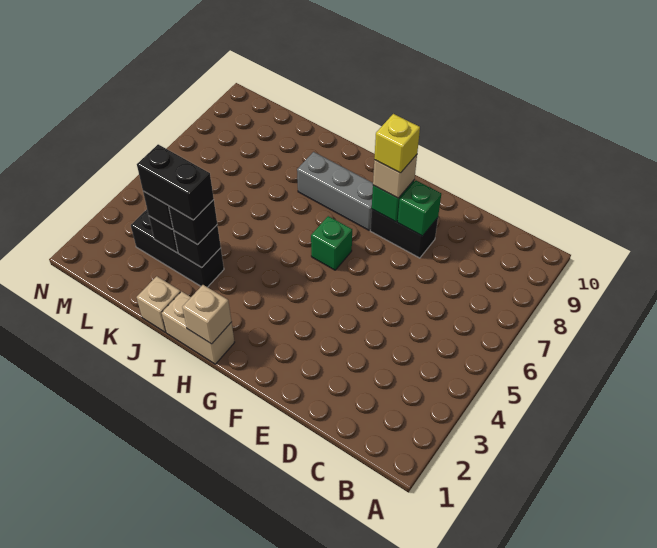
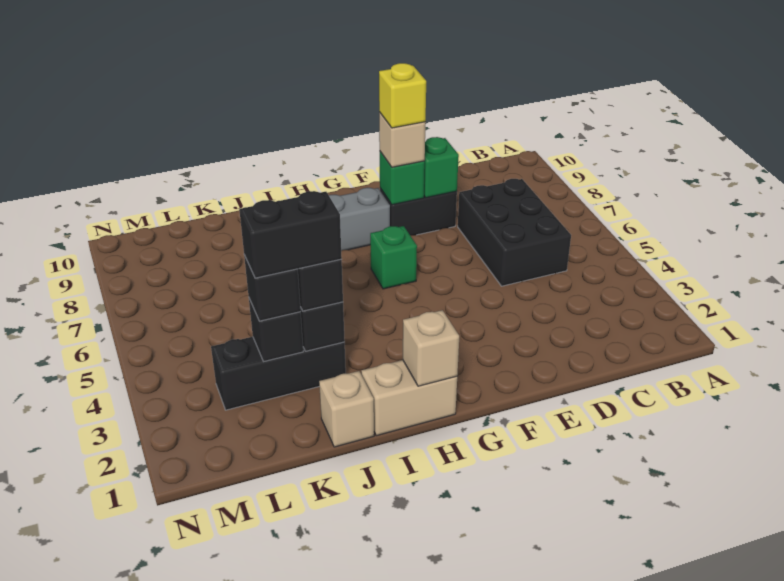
none -> black brick C5:D7 level 1

